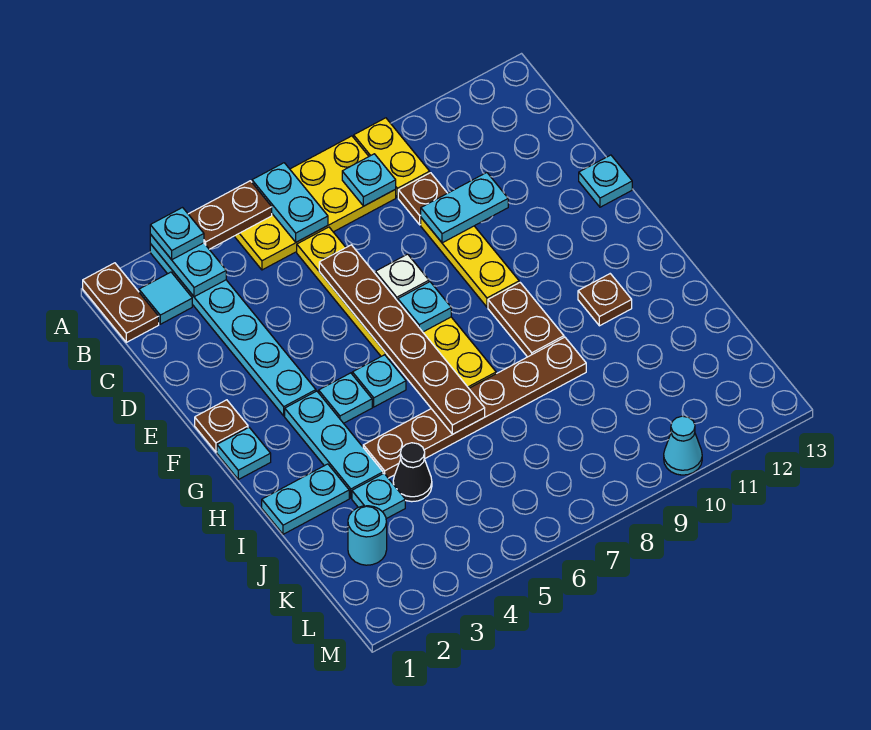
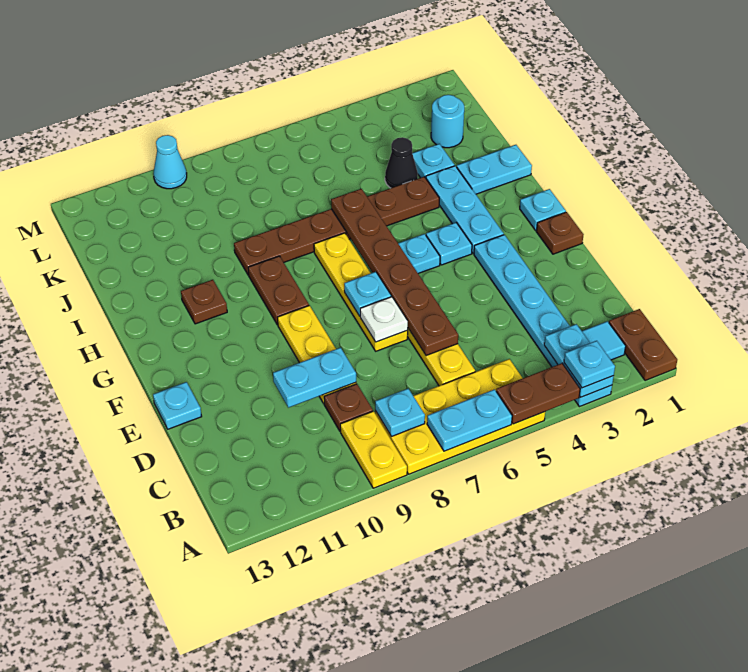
cyan plate A6:B6 level 2 -> cyan plate A6:A7 level 2

